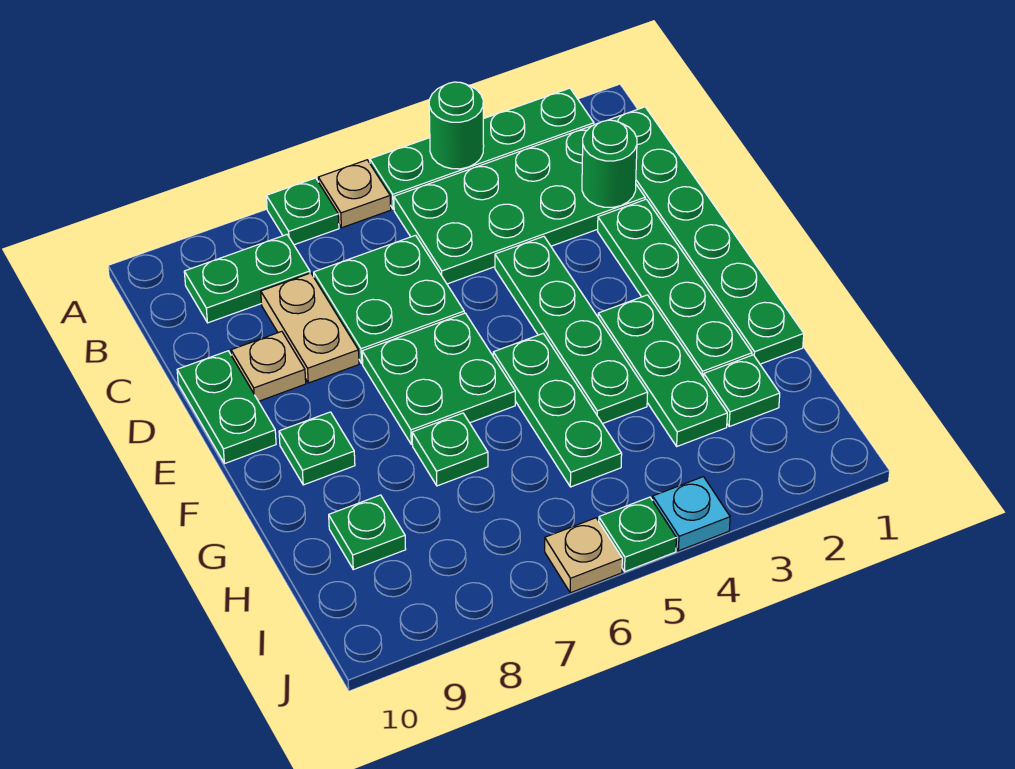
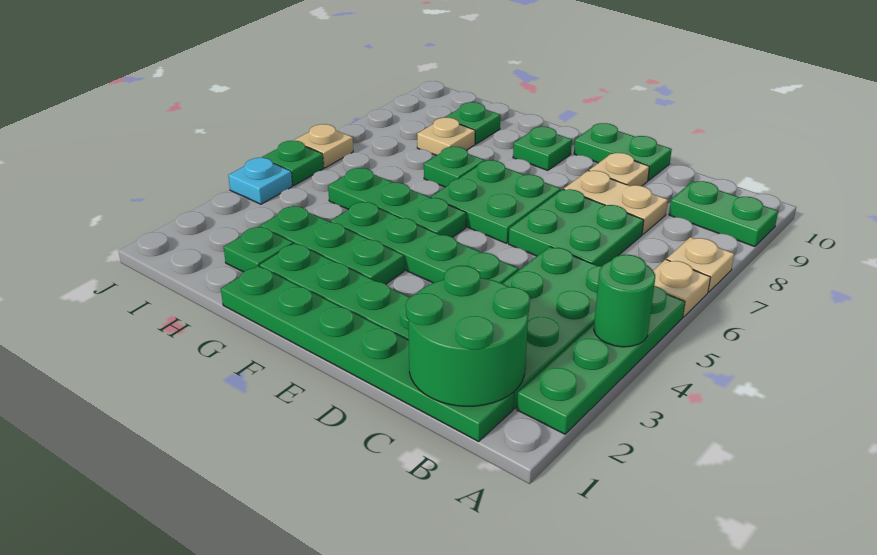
green plate A7 level 1 -> tan plate A7 level 1
green plate B8:B9 level 1 -> green plate A9:B9 level 1
green round brick C2 level 2 -> green round brick B1:C2 level 2
none -> tan plate H8 level 1

